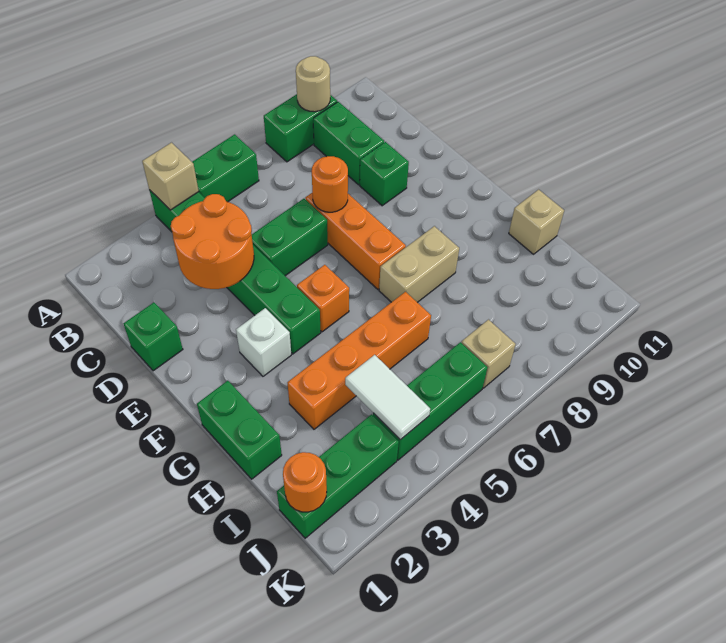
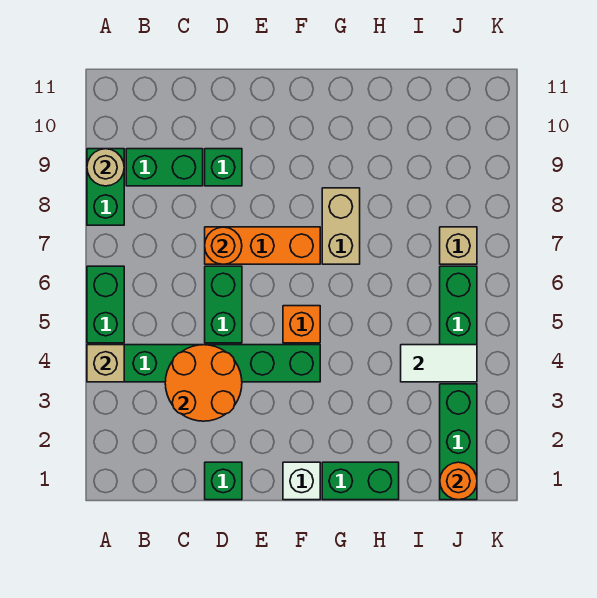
white brick F3 level 1 -> white brick F1 level 1
orange brick H3:H6 level 1 -> none
tan brick H11 level 1 -> none

